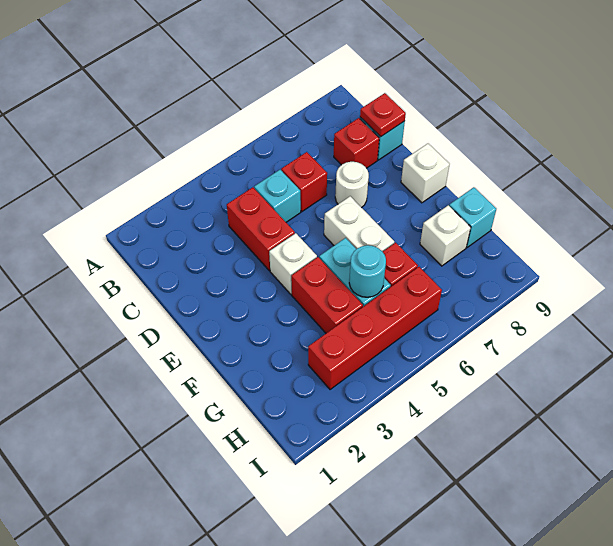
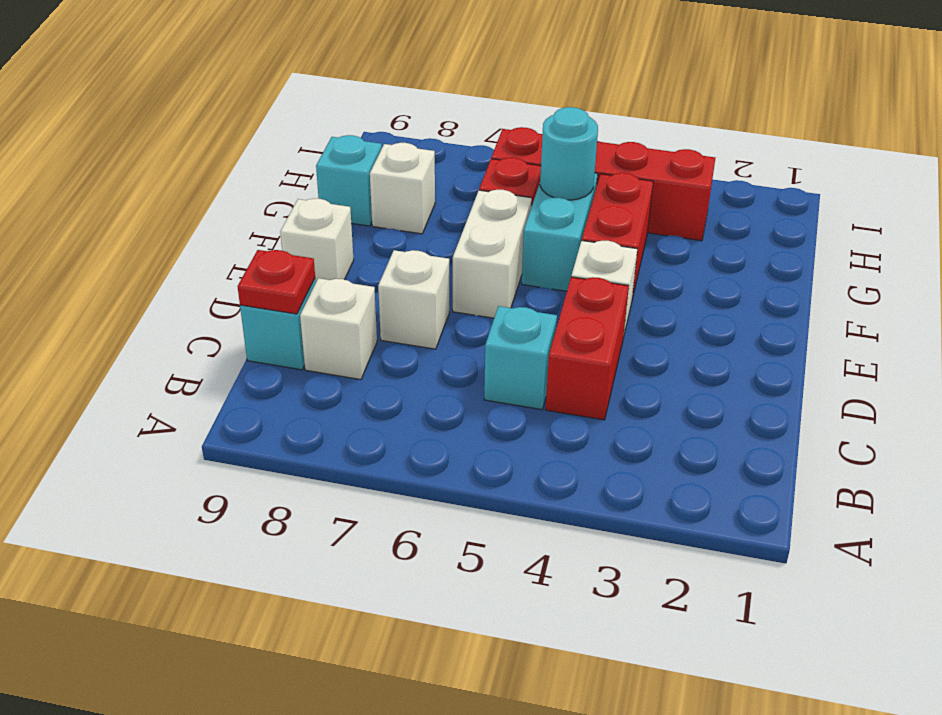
red brick C6 level 1 -> none
red brick C8 level 1 -> white brick C8 level 1
white round brick D7 level 1 -> white brick D7 level 1

